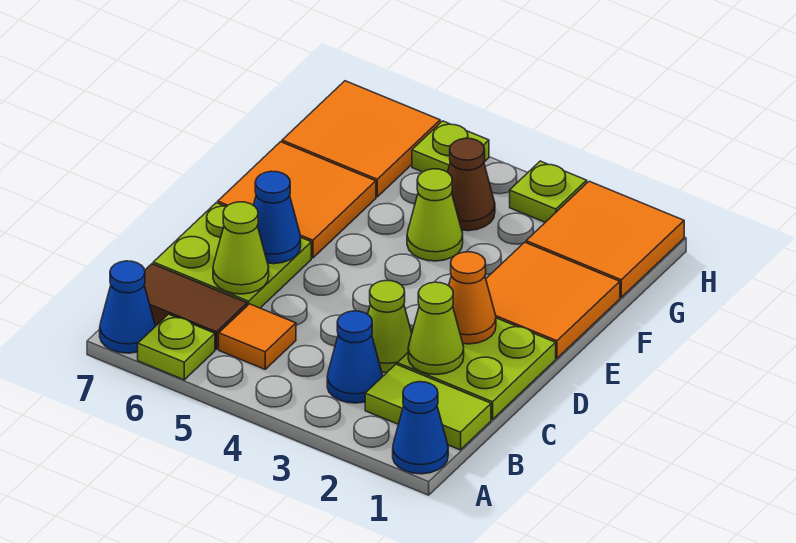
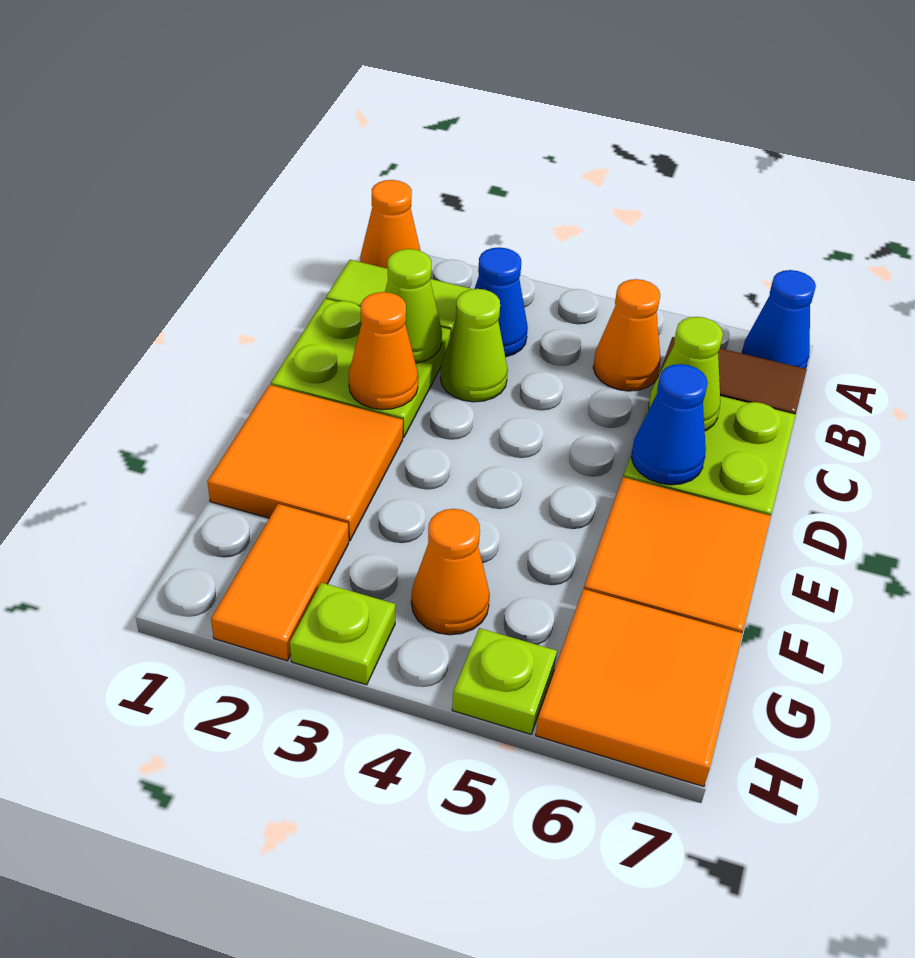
blue cone A1 level 1 -> orange cone A1 level 1
lime plate A6 level 1 -> none
orange tile B5 level 1 -> orange cone B5 level 1
lime cone F4 level 1 -> none
orange tile G1:H2 level 1 -> orange tile G2:H2 level 1
brown cone G4 level 1 -> orange cone G4 level 1

